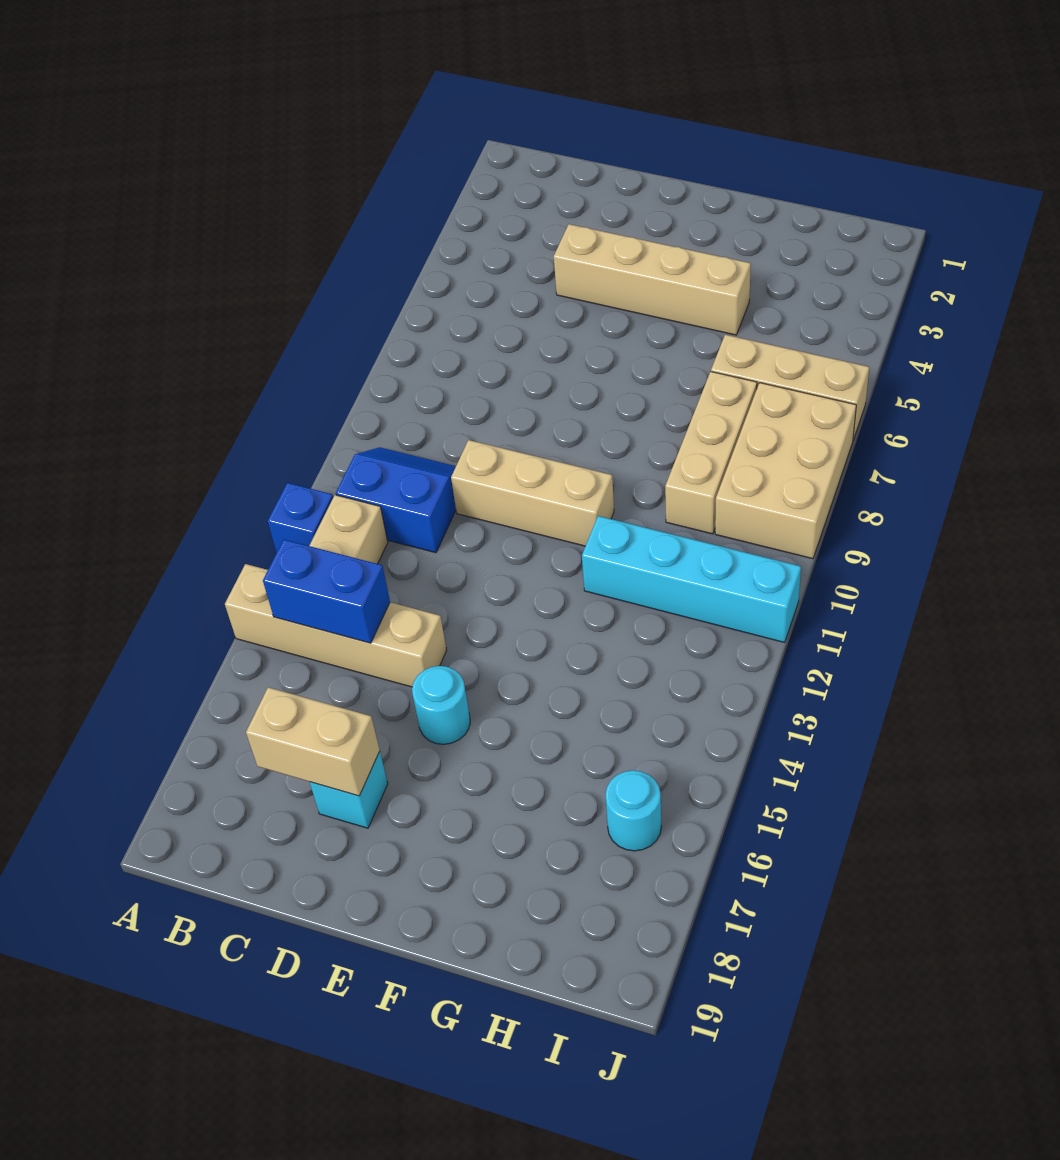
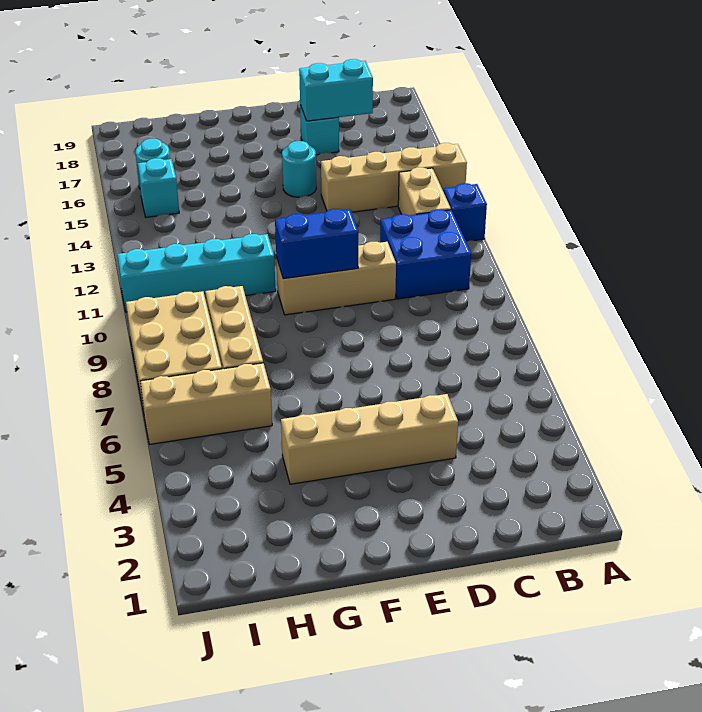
blue slope B10:C11 level 1 top 11 -> blue brick B10:C11 level 1
blue brick B14:C14 level 2 -> blue brick E10:F10 level 2
tan brick C17:D17 level 2 -> cyan brick C17:D17 level 2
none -> cyan brick I15 level 1

